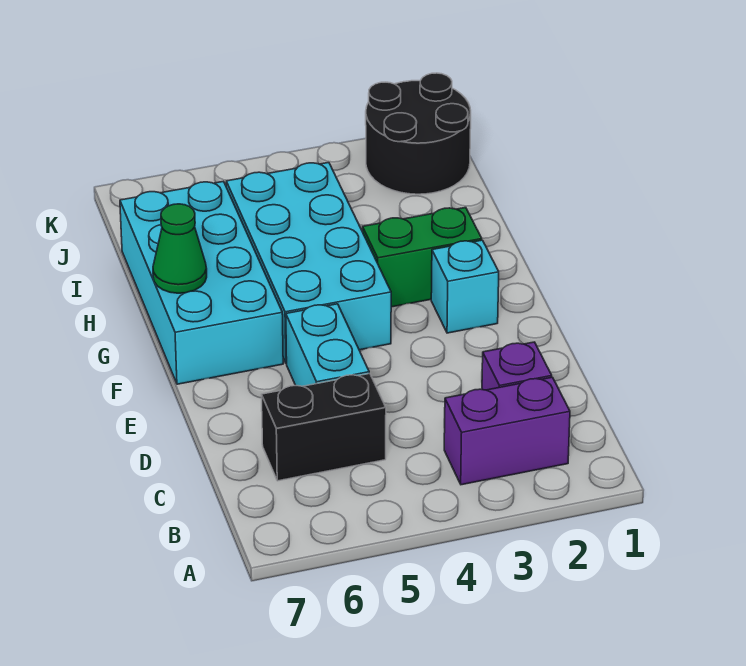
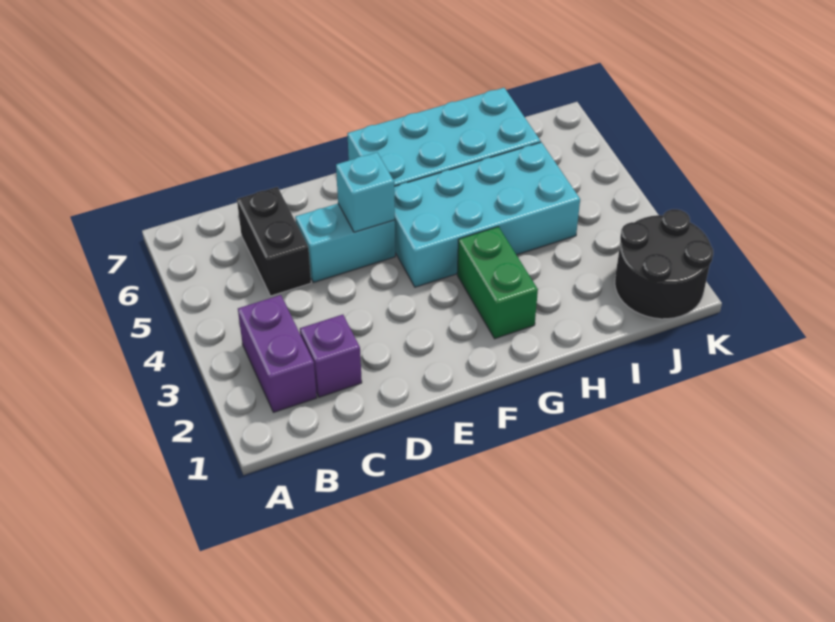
cyan brick F2 level 1 -> cyan brick E5 level 2
green cone G7 level 2 -> none

